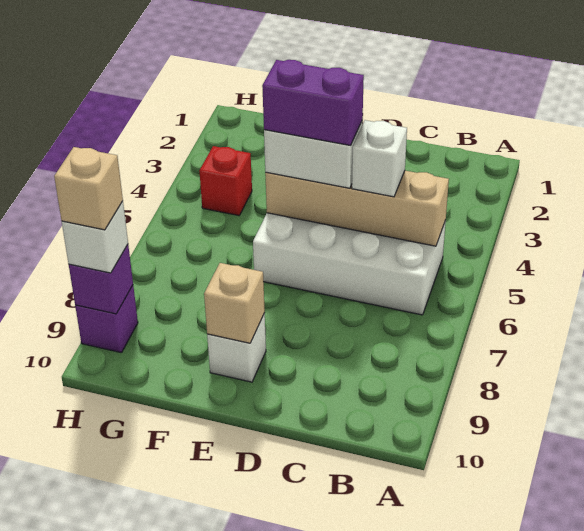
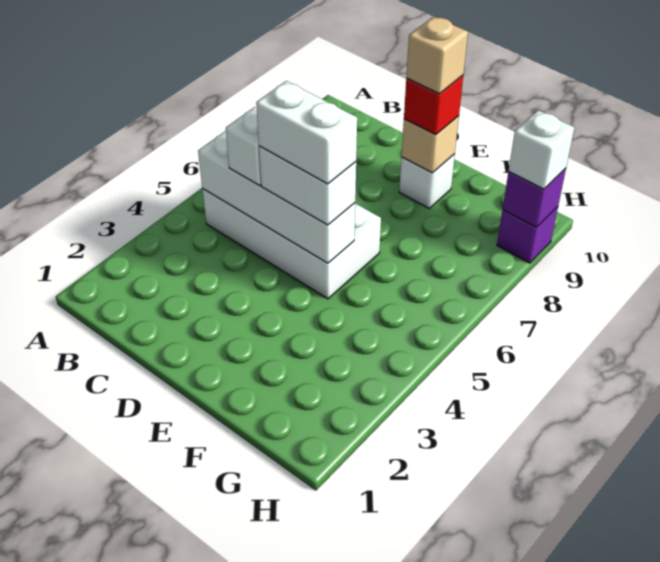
tan brick B5:E5 level 2 -> white brick B5:E5 level 2
purple brick D5:E5 level 4 -> white brick D5:E5 level 4
red brick G4 level 1 -> red brick E9 level 3
tan brick H9 level 4 -> tan brick E9 level 4

